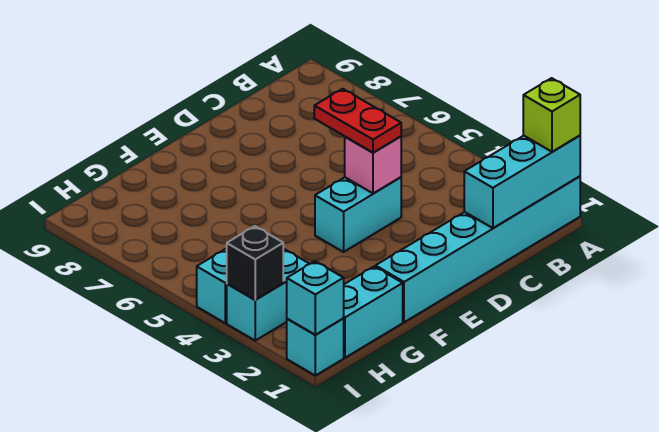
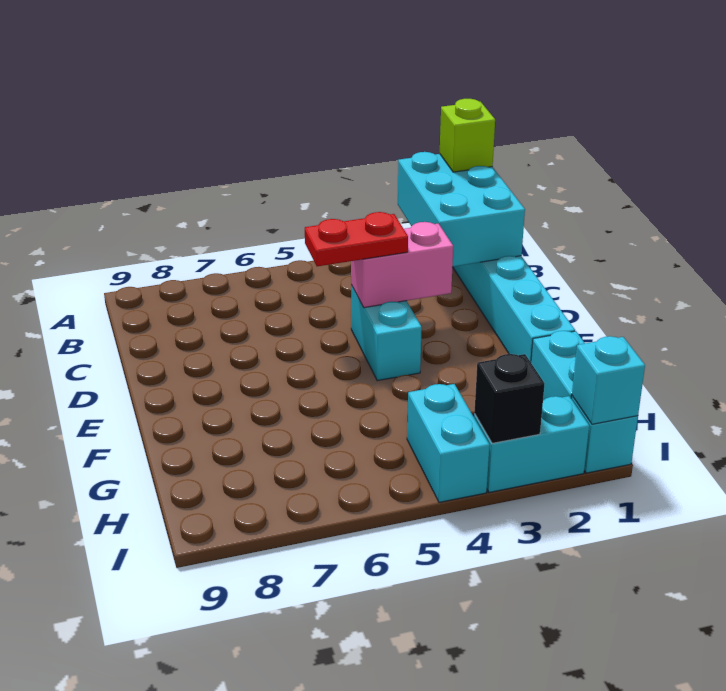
cyan brick A1:C1 level 2 -> cyan brick A1:C2 level 2
pink brick D4 level 2 -> pink brick D3:D4 level 2
cyan brick H3:I3 level 1 -> cyan brick I2:I3 level 1

